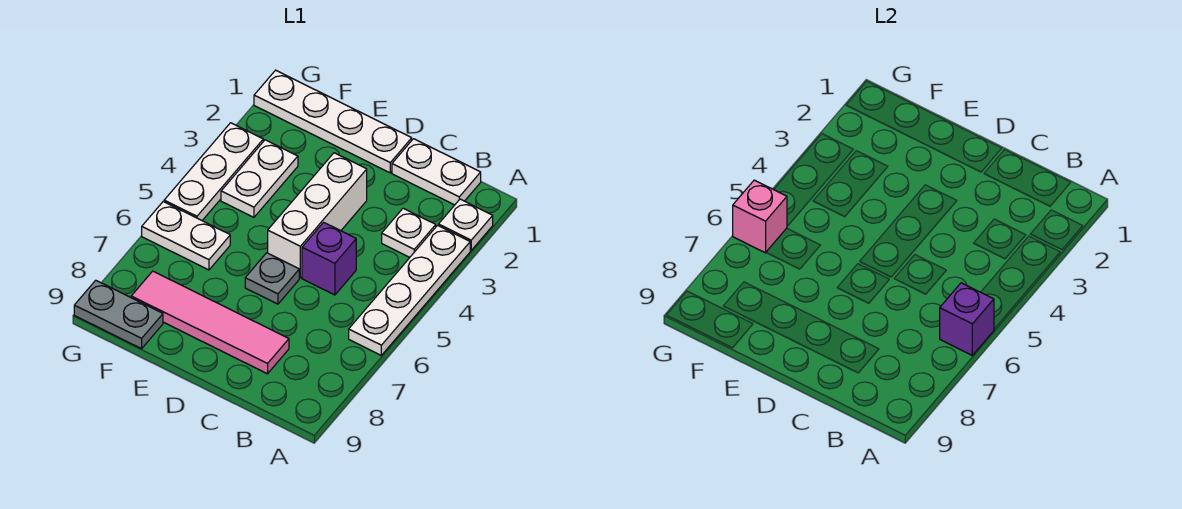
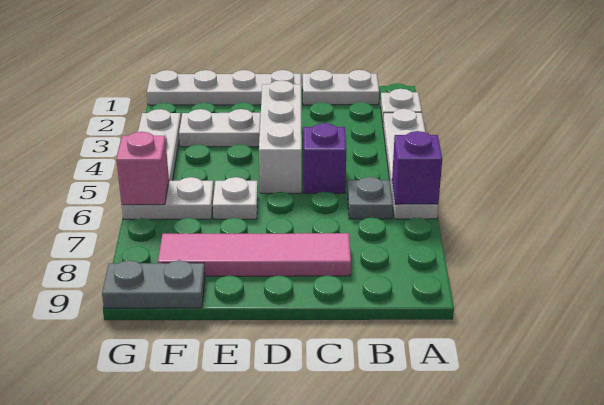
white plate B3 level 1 -> white plate E6 level 1
grey plate D6 level 1 -> grey plate B6 level 1
white plate F3:F4 level 1 -> white plate E3:F3 level 1

